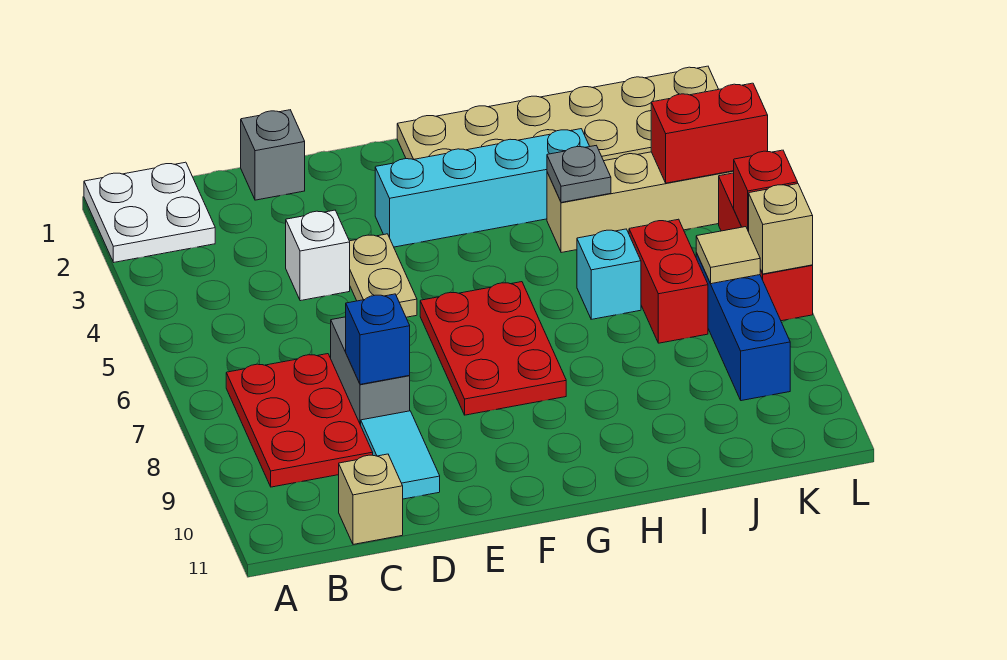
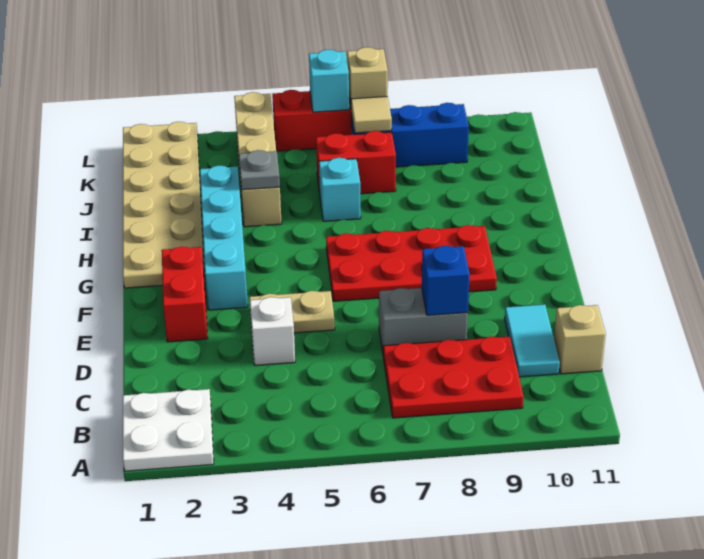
grey brick D1 level 1 -> none
cyan tile D9:D10 level 1 -> cyan tile C10:D10 level 1
red plate F6:G8 level 1 -> red plate F6:G9 level 1
red brick K4:L4 level 2 -> red brick E2:F2 level 1
red brick L6 level 2 -> cyan brick L6 level 2

